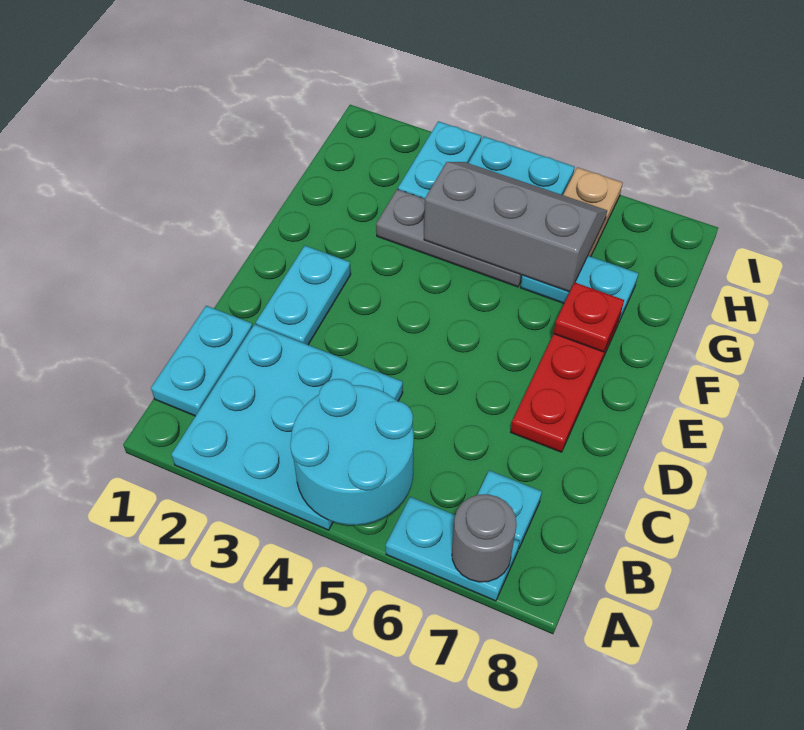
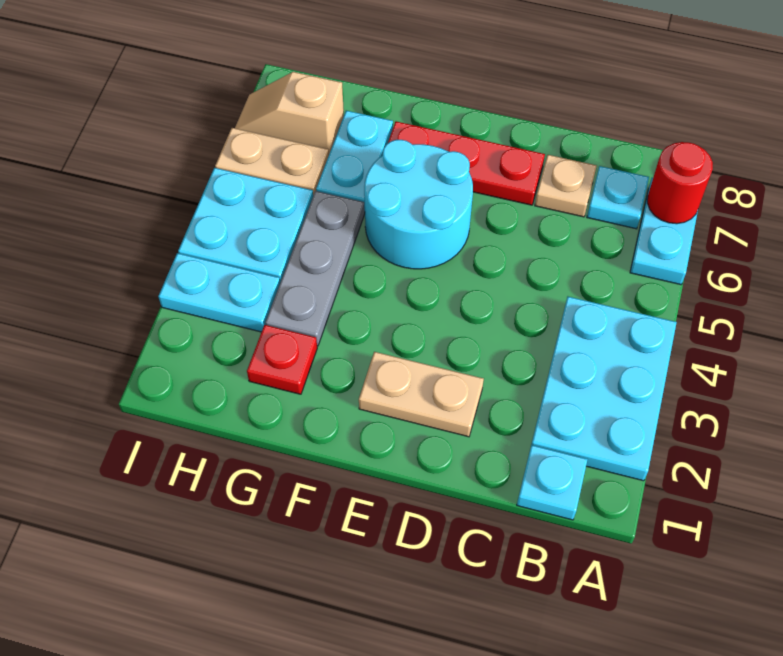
cyan plate A2:C4 level 1 -> cyan plate A2:B4 level 1
cyan round brick A4:B5 level 2 -> cyan round brick E5:F6 level 1
grey round brick A7 level 2 -> red round brick A7 level 2
cyan plate B1:C1 level 1 -> cyan plate B1 level 1
none -> tan plate C7 level 1
cyan plate D2:E2 level 1 -> tan plate D2:E2 level 1
red plate F7 level 2 -> red plate G2 level 1
grey slope G4:H6 level 2 top G -> none
none -> tan slope H7:I7 level 1 top H

